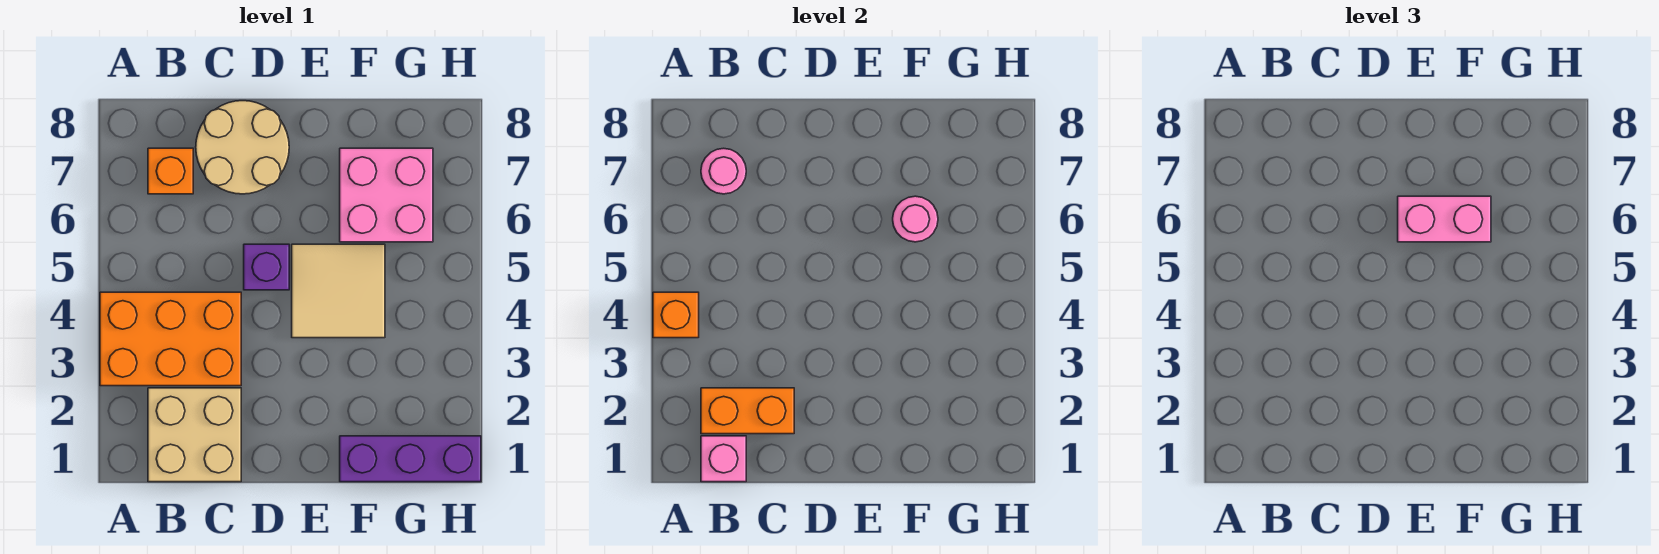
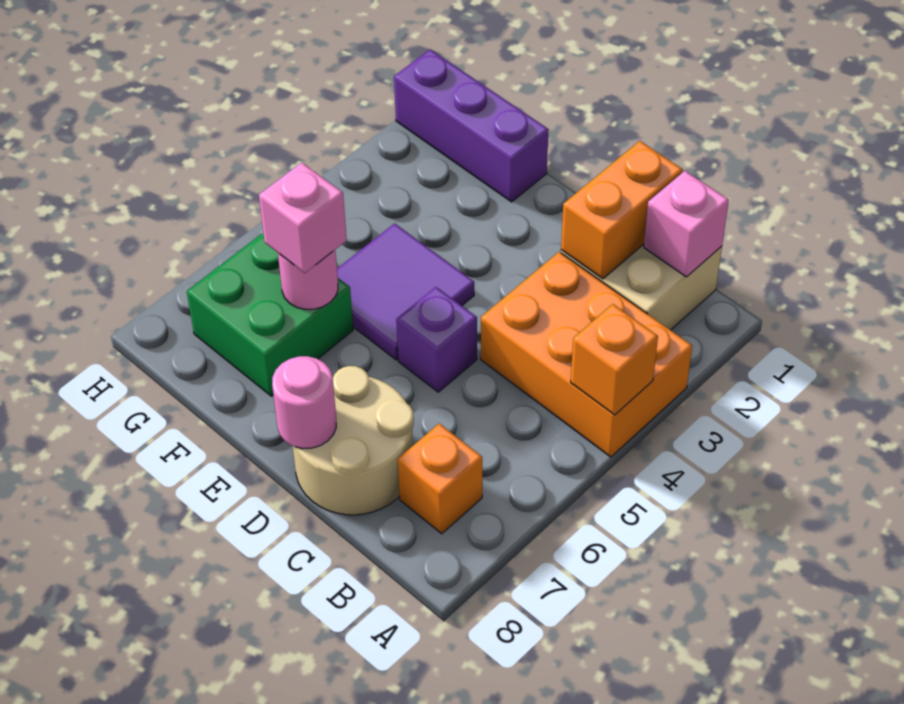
orange brick B2:C2 level 2 -> orange brick C1:C2 level 2
pink round brick B7 level 2 -> pink round brick D8 level 2
tan tile E4:F5 level 1 -> purple tile E4:F5 level 1
pink brick E6:F6 level 3 -> pink brick F6 level 3
pink brick F6:G7 level 1 -> green brick F6:G7 level 1

